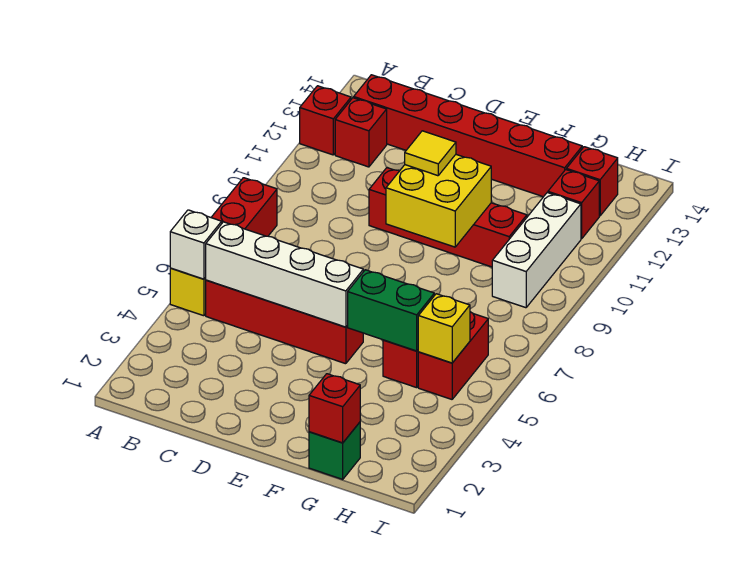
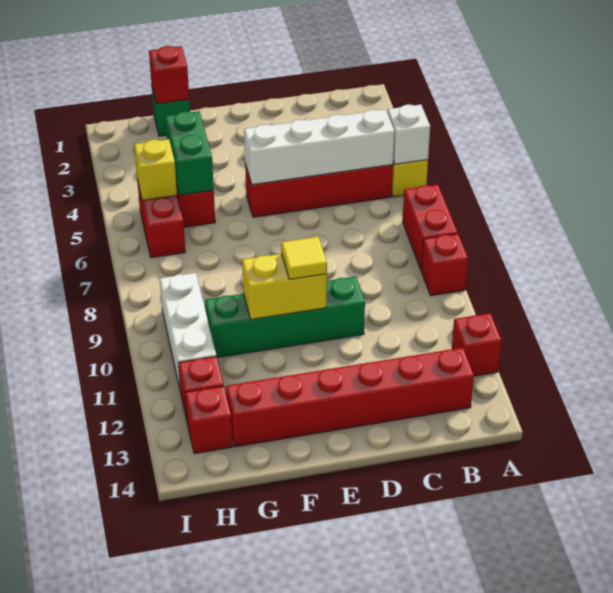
red brick B12 level 1 -> red brick A9 level 1
red brick D10:G10 level 1 -> green brick D10:G10 level 1
yellow brick E9:F10 level 2 -> yellow brick E10:F10 level 2
green brick F5:G5 level 2 -> green brick G4:G5 level 2

